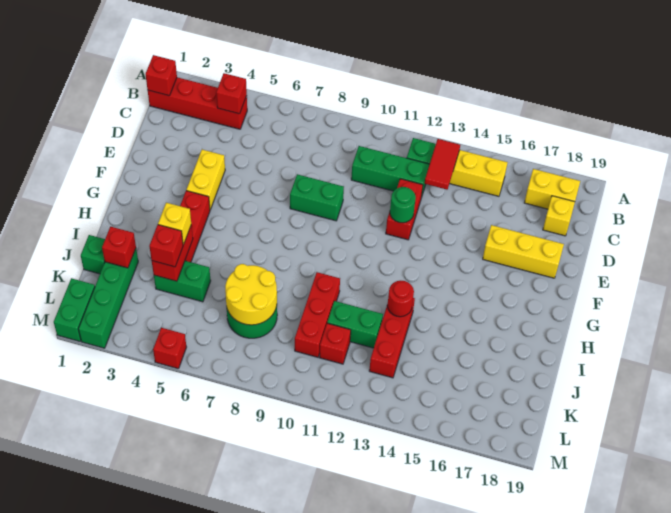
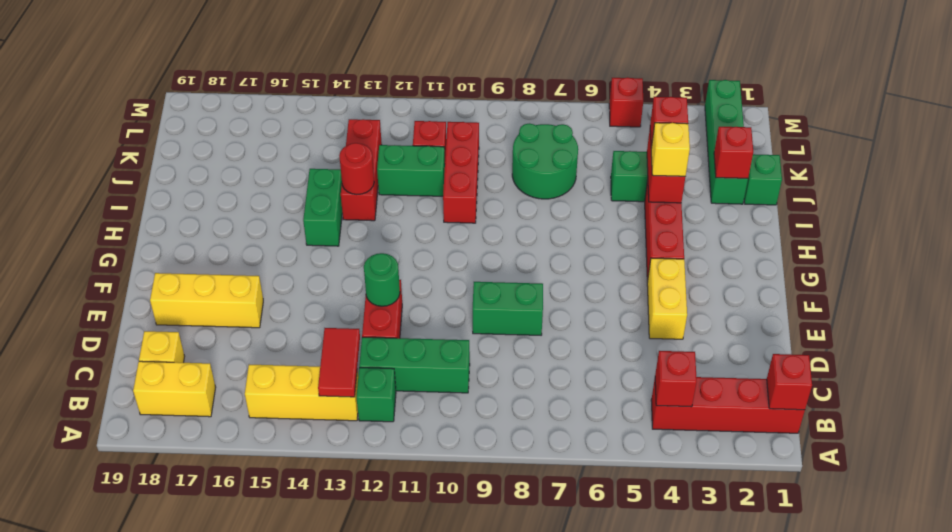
yellow round brick J7:K8 level 2 -> none
green brick L1:M1 level 1 -> green brick H14:I14 level 1

